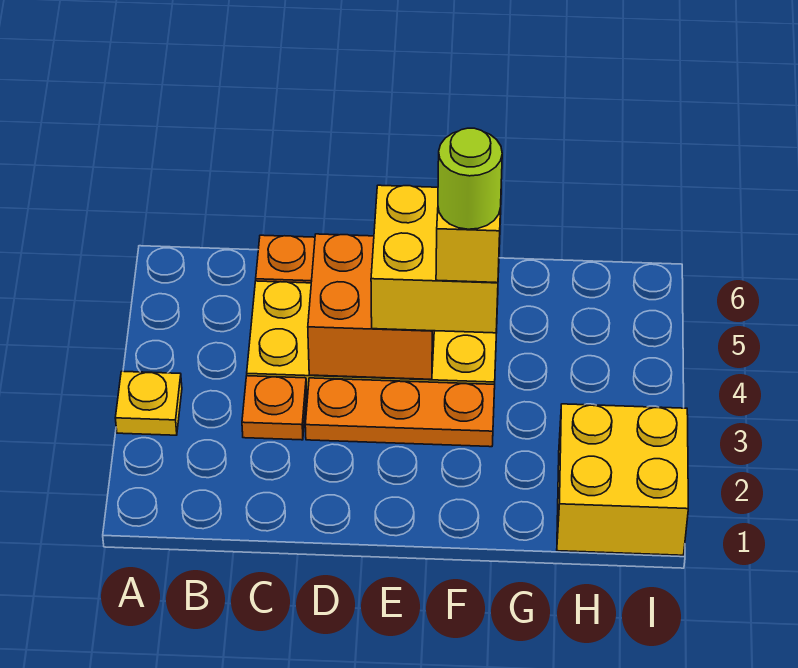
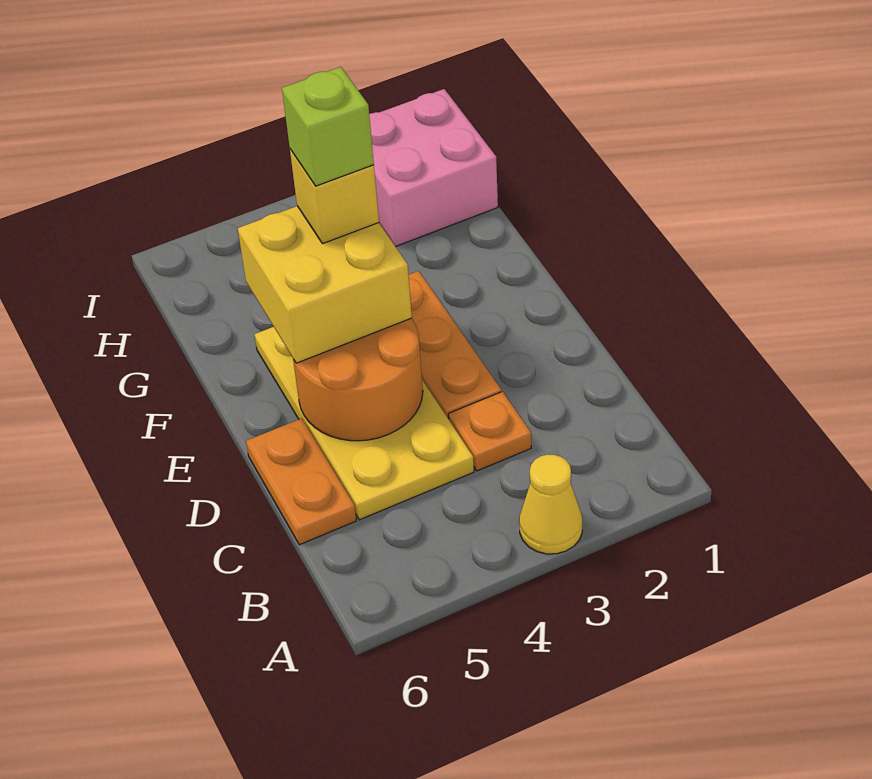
yellow plate A3 level 1 -> yellow cone A3 level 1
orange brick D4:E5 level 2 -> orange round brick D4:E5 level 2
lime round brick F4 level 5 -> lime brick F4 level 5
yellow brick H1:I2 level 1 -> pink brick H1:I2 level 1

